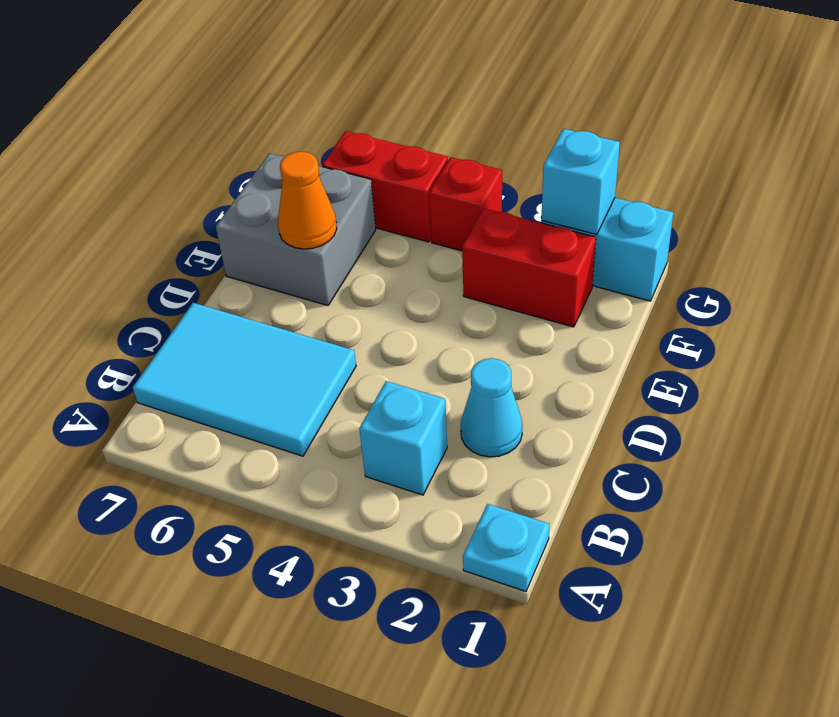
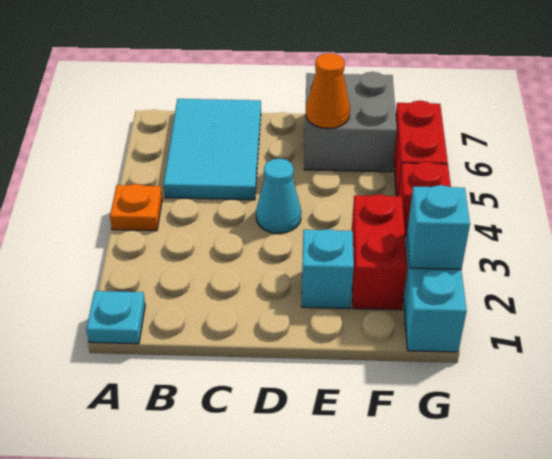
none -> orange plate A4 level 1
cyan brick B3 level 1 -> cyan brick E2 level 1
cyan cone C2 level 1 -> cyan cone D4 level 1

